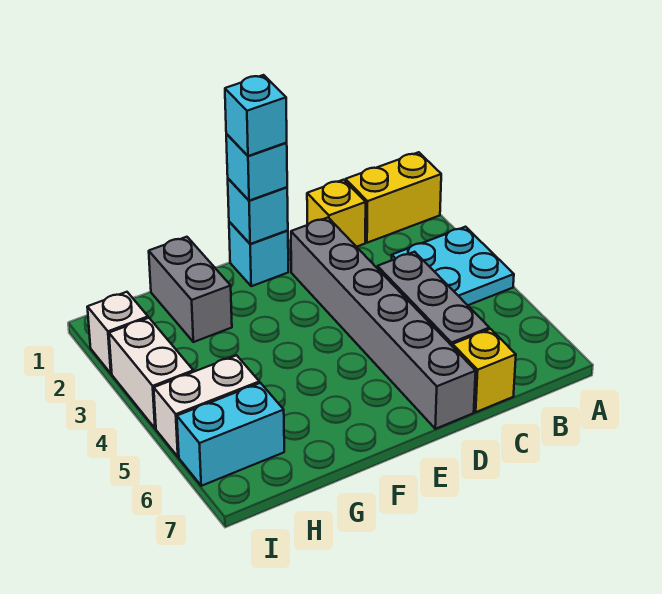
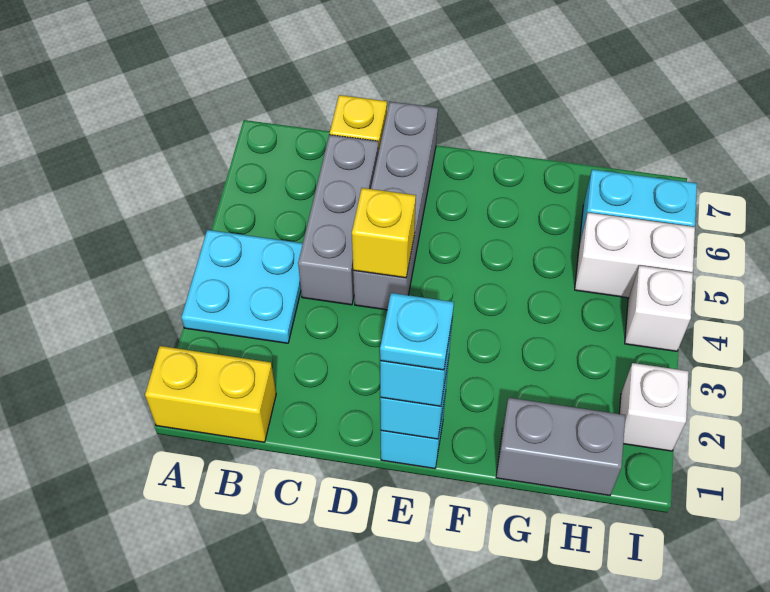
yellow brick C1 level 1 -> yellow brick D4 level 2
grey brick D2:D7 level 1 -> grey brick D4:D7 level 1
cyan brick E1 level 4 -> cyan plate E1 level 4
grey brick G1:G2 level 1 -> grey brick G1:H1 level 1
white brick I3:I4 level 1 -> white brick I4 level 1

